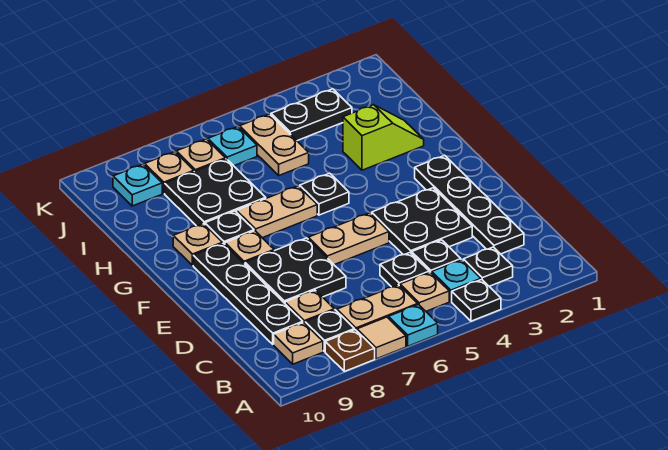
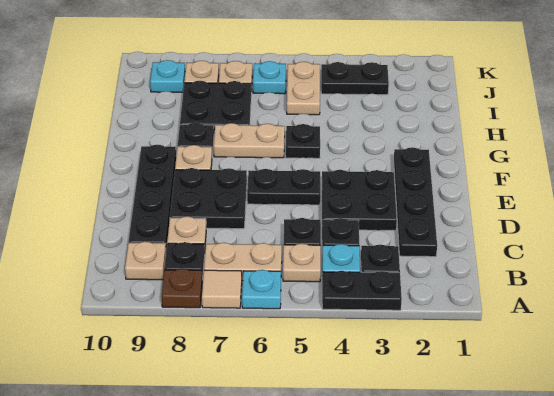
black plate A4 level 1 -> black plate A3:A4 level 1
tan plate E5:E6 level 1 -> black plate E5:E6 level 1
tan plate G9 level 1 -> none
lime slope H2:H3 level 1 top 3 -> none

